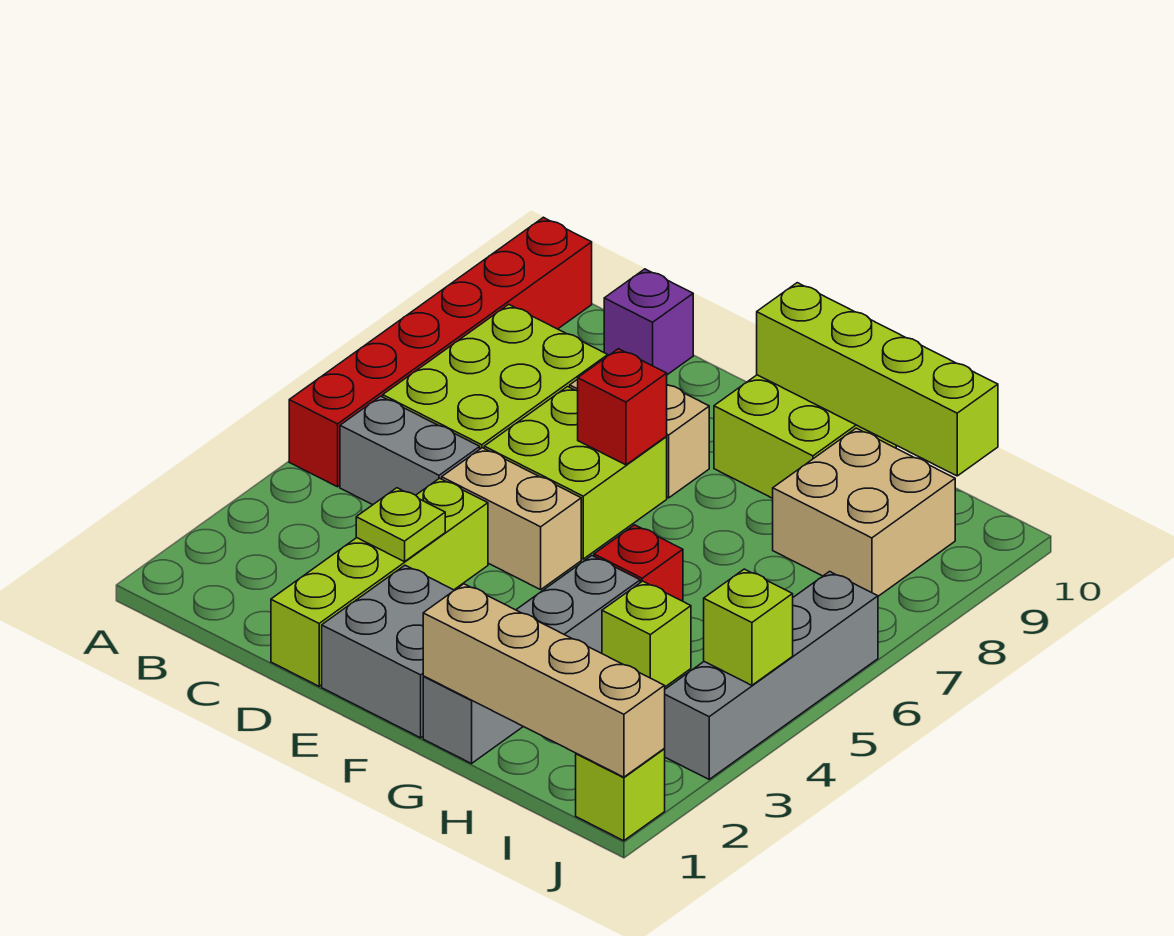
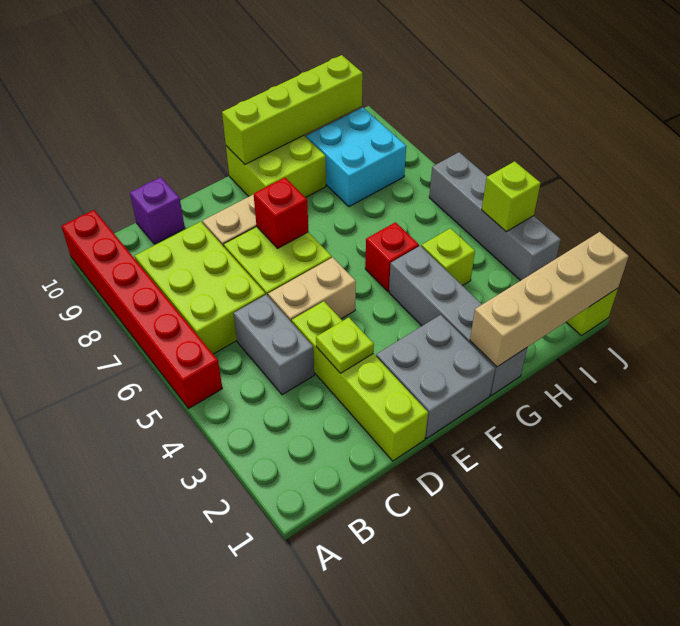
grey brick B5:C5 level 1 -> grey brick C4:C5 level 1
tan brick H8:I9 level 1 -> cyan brick H8:I9 level 1

